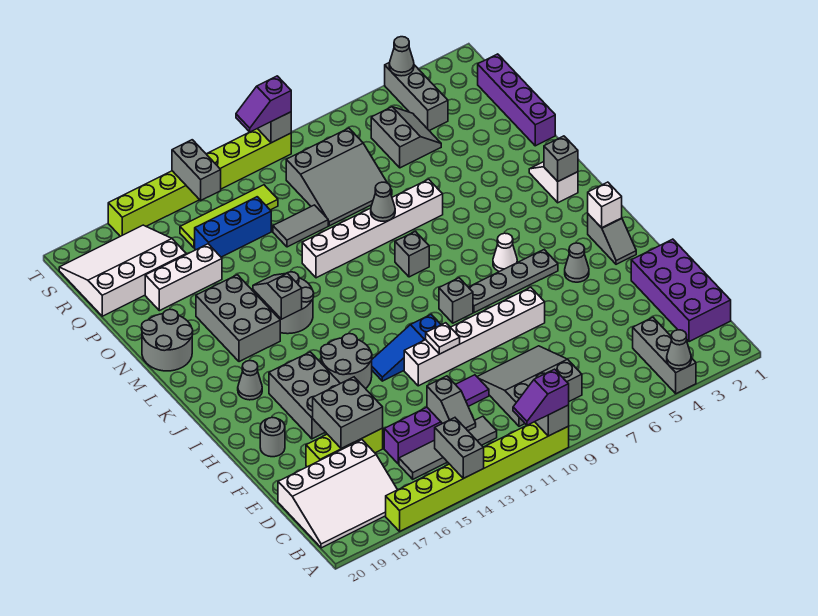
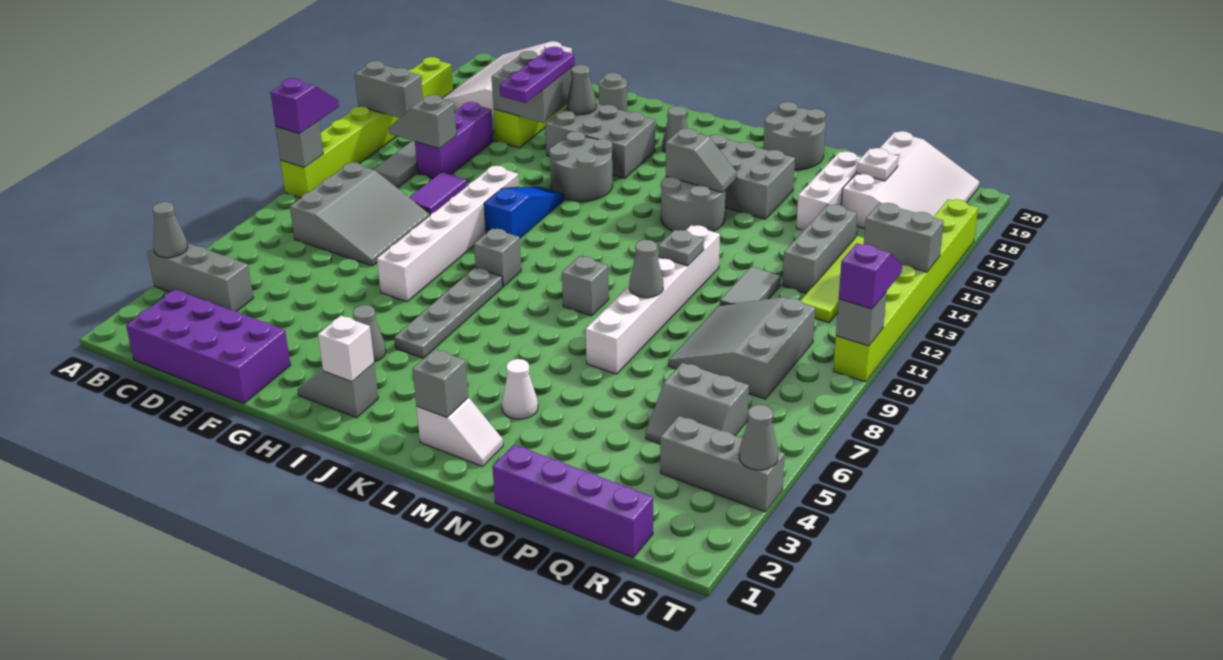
none -> purple plate F15:F17 level 3
white plate G11 level 2 -> white plate Q18 level 2
none -> grey cone G17 level 2
white cone J6 level 1 -> white cone M4 level 1
none -> grey plate N11 level 2
blue brick Q13:Q15 level 1 -> grey brick Q13:Q15 level 1

